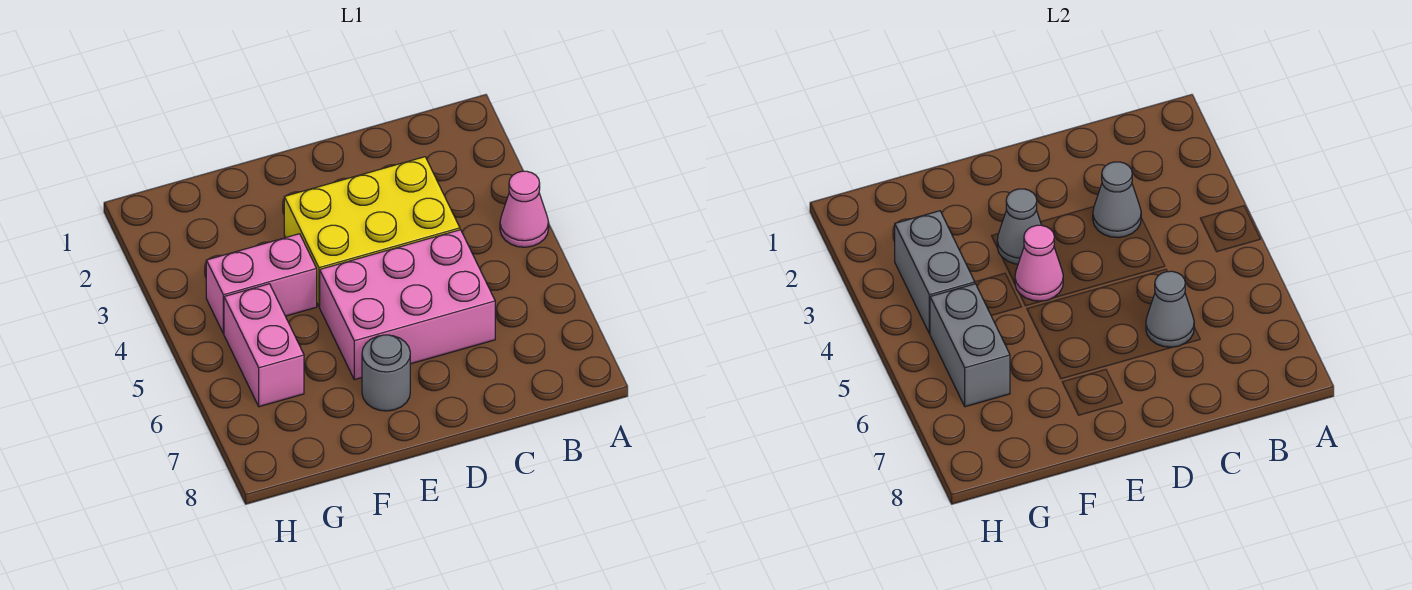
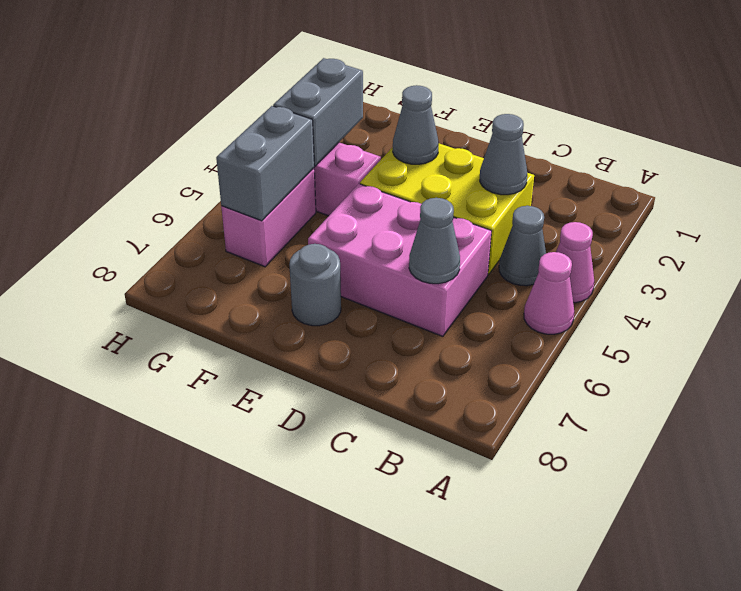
none -> grey cone B4 level 1
pink cone E4 level 2 -> pink cone A5 level 1

